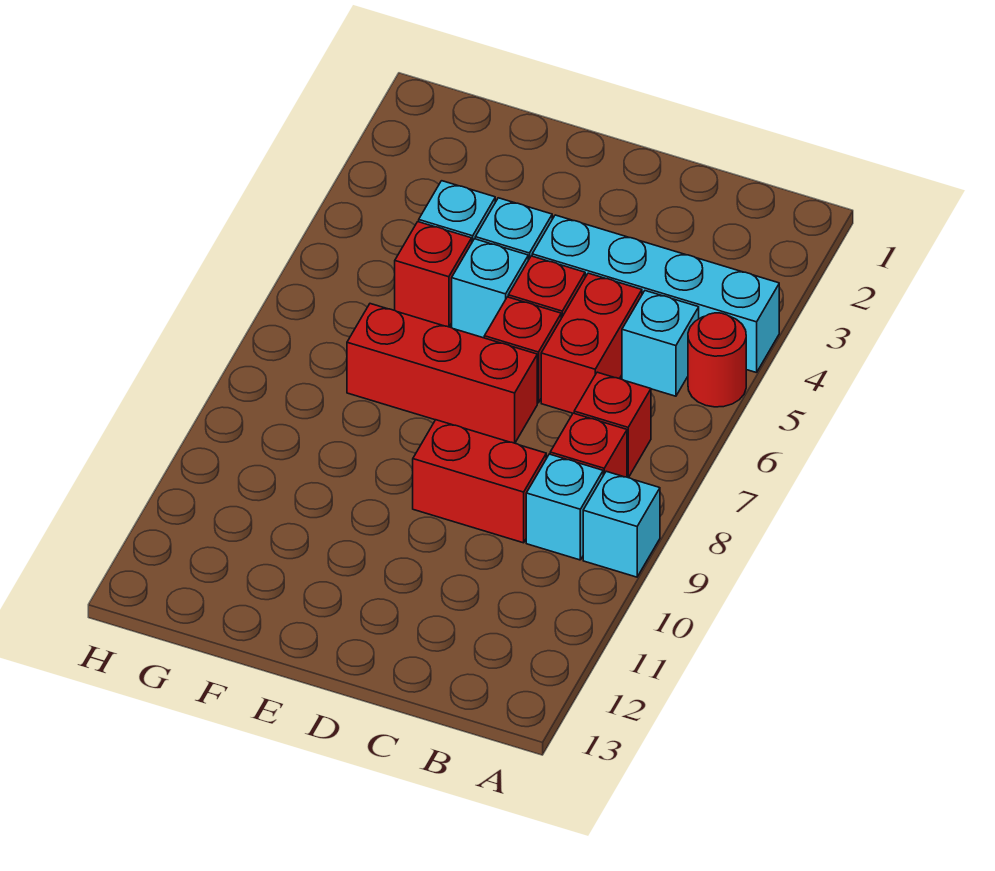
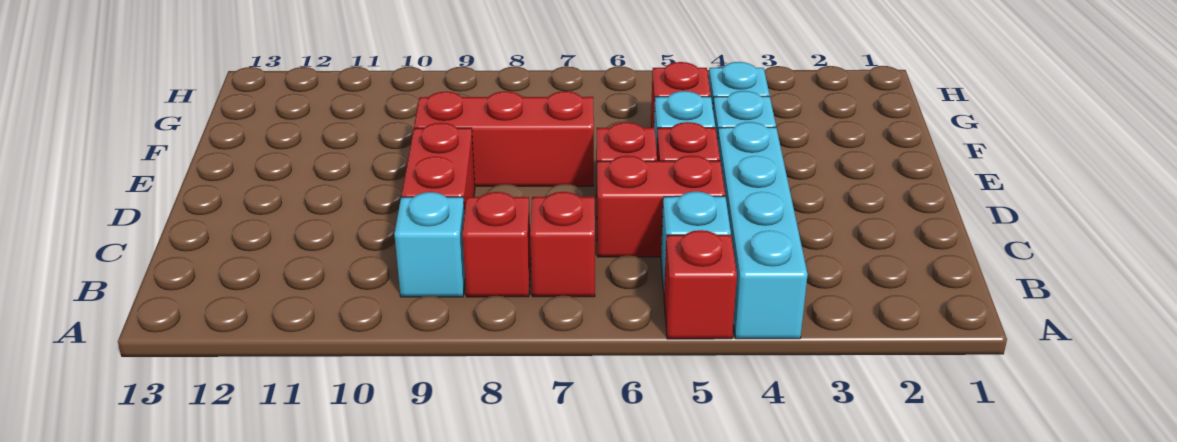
red round brick A5 level 1 -> red brick A5 level 1
cyan brick A9 level 1 -> none
red brick D7:F7 level 1 -> red brick E7:E9 level 1

